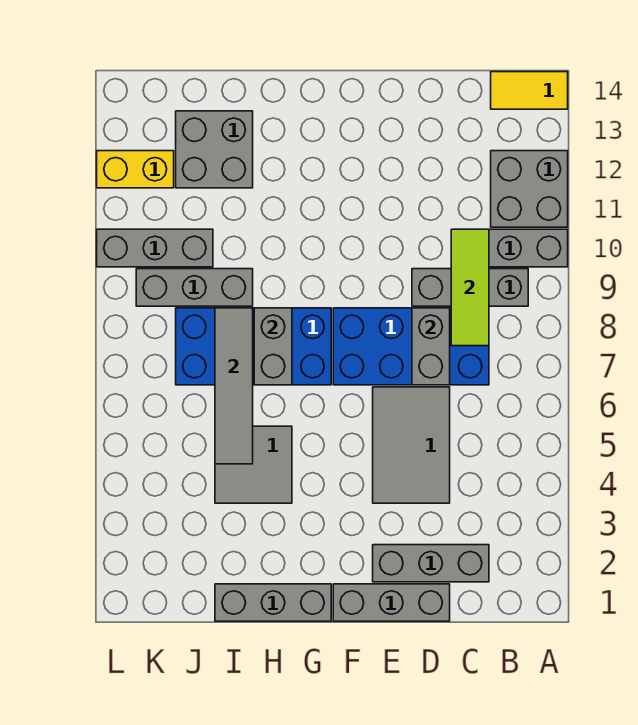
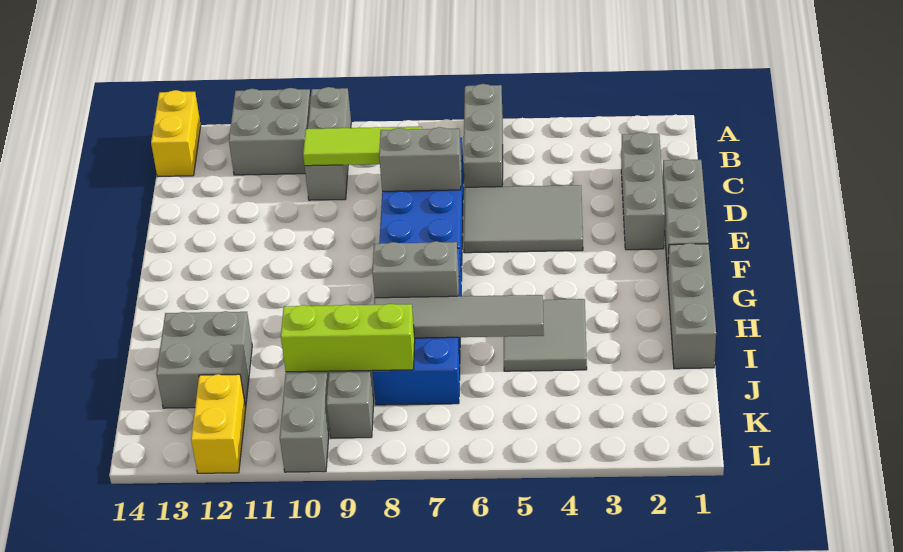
yellow tile A14:B14 level 1 -> yellow brick A14:B14 level 1
grey brick B9:D9 level 1 -> grey brick A6:C6 level 1
none -> lime brick J8:J10 level 2

